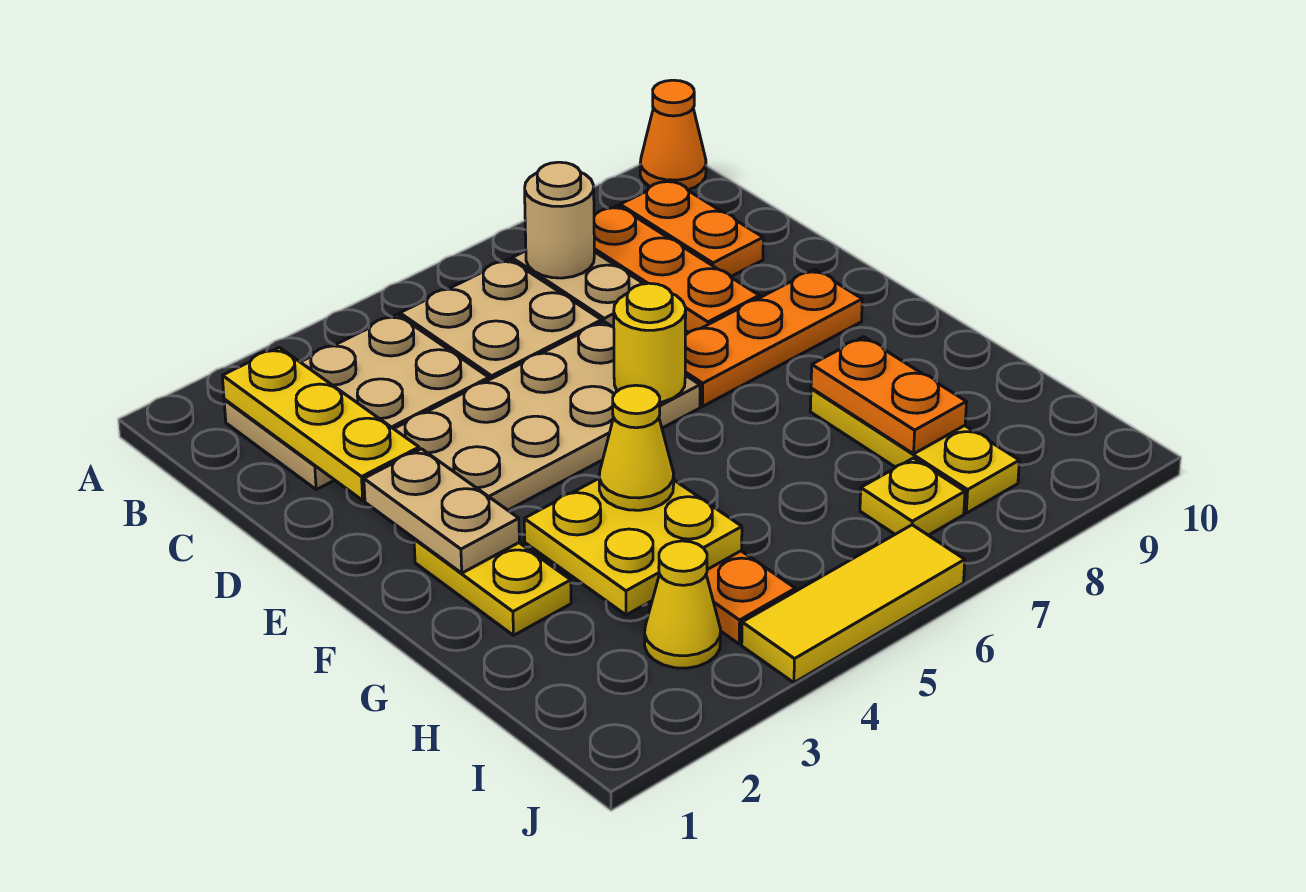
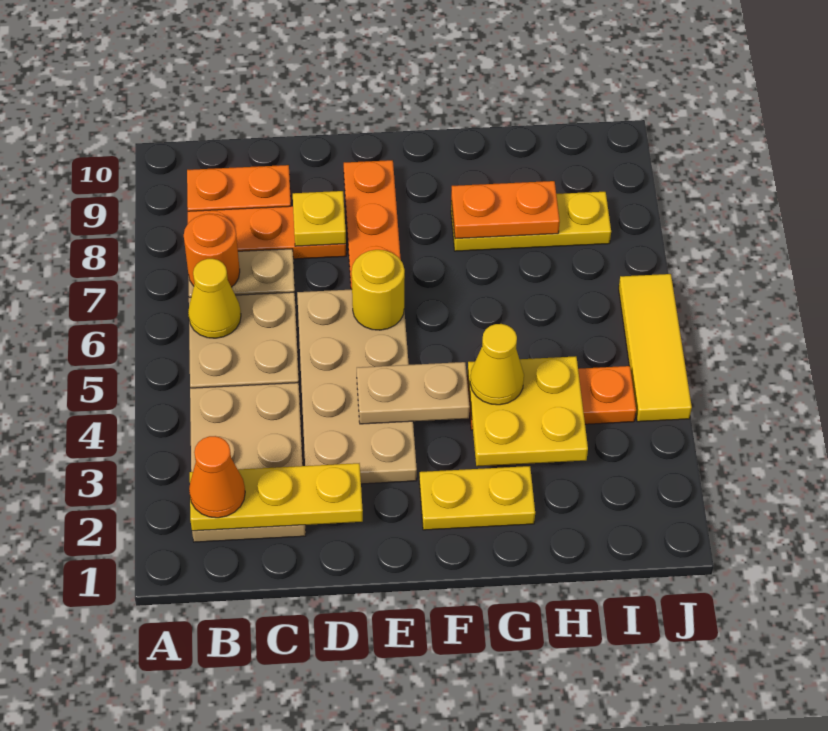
orange cone A10 level 1 -> orange cone B2 level 3
tan round brick B7 level 2 -> orange round brick B7 level 2
tan plate E2:F2 level 2 -> tan plate E4:F4 level 2
yellow cone I3 level 1 -> yellow cone B6 level 2
yellow plate I7 level 1 -> yellow plate D8 level 2

